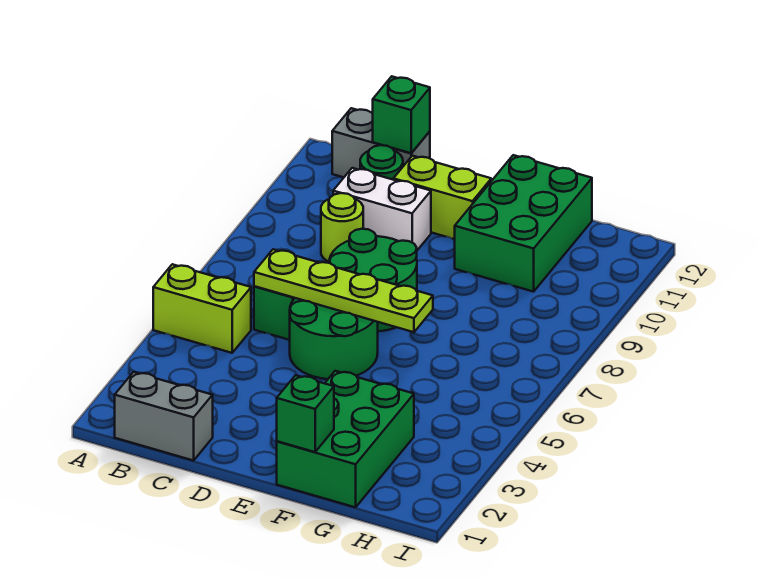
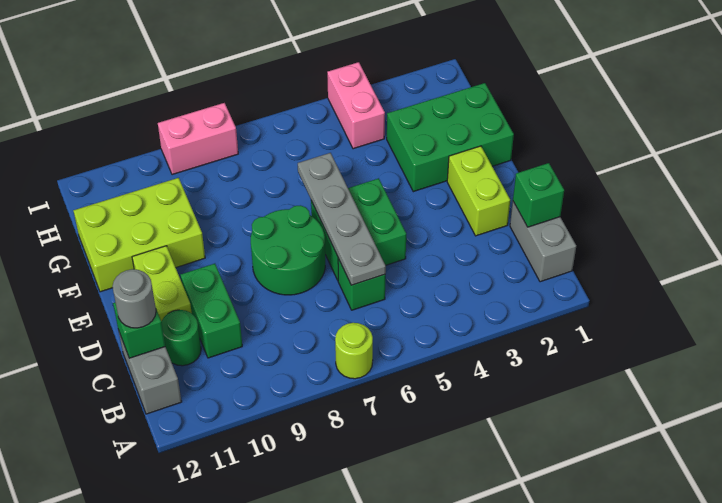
lime brick A5:B5 level 1 -> lime brick D2:E2 level 1
lime plate C6:F6 level 2 -> grey plate C6:F6 level 2
lime round brick C9 level 1 -> lime round brick A7 level 1
white brick C10:D10 level 1 -> green brick C10:D10 level 1
none -> grey round brick C12 level 3
green round brick D5:E6 level 1 -> green brick D5:E6 level 1
green brick F1 level 2 -> green brick C1 level 2
green brick F10:G12 level 1 -> lime brick F10:G12 level 1
none -> pink brick H4:I4 level 1
none -> pink brick I8:I9 level 1

